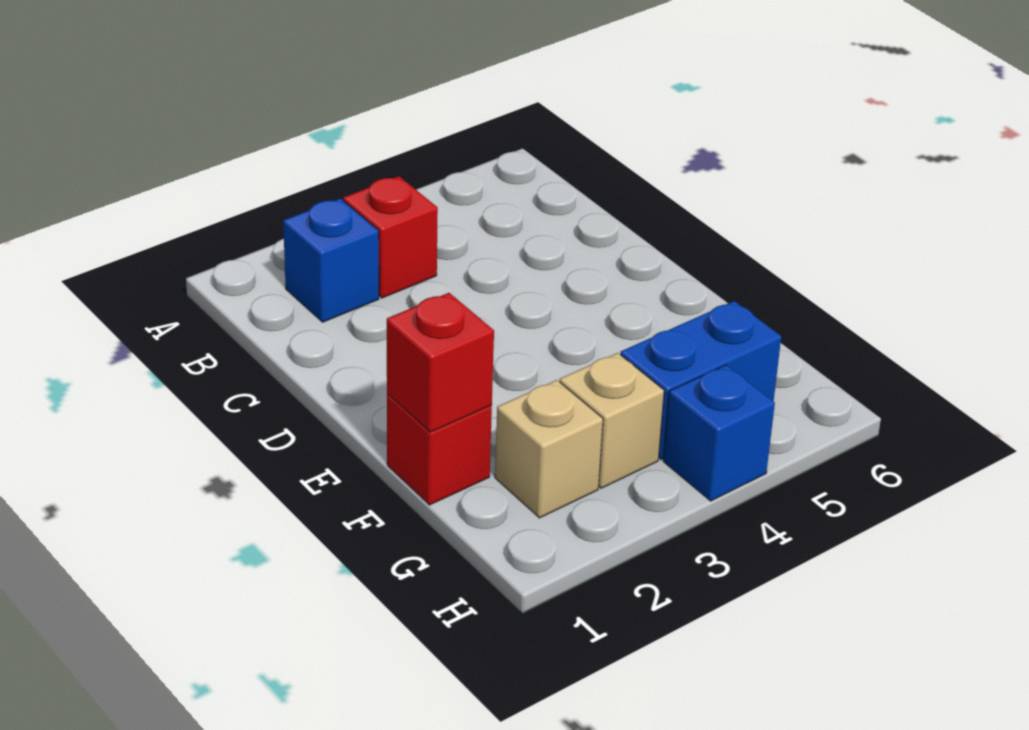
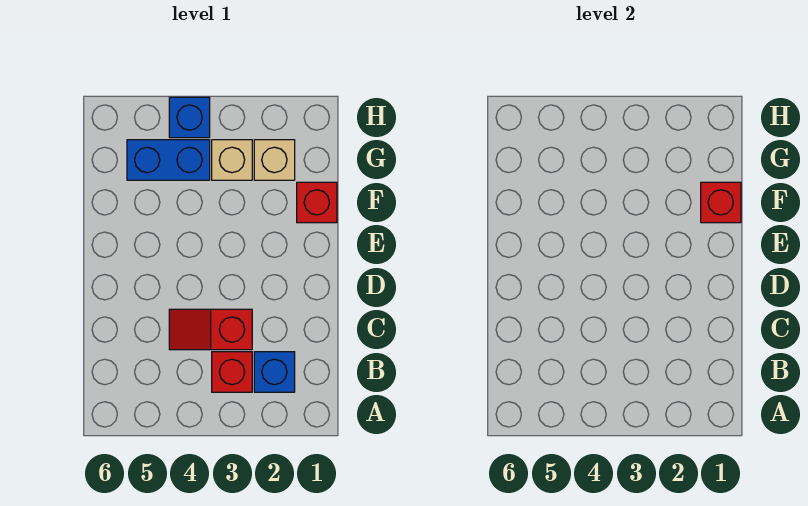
none -> red slope C3:C4 level 1 top 3

